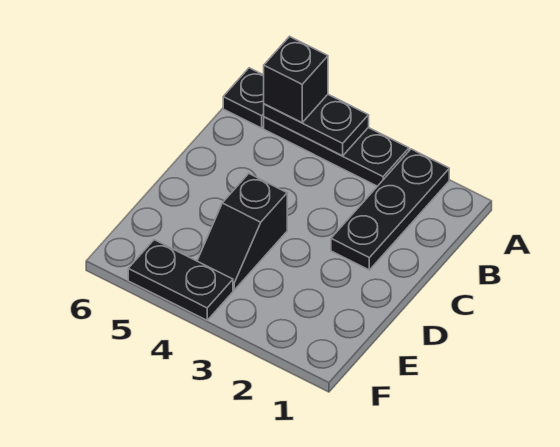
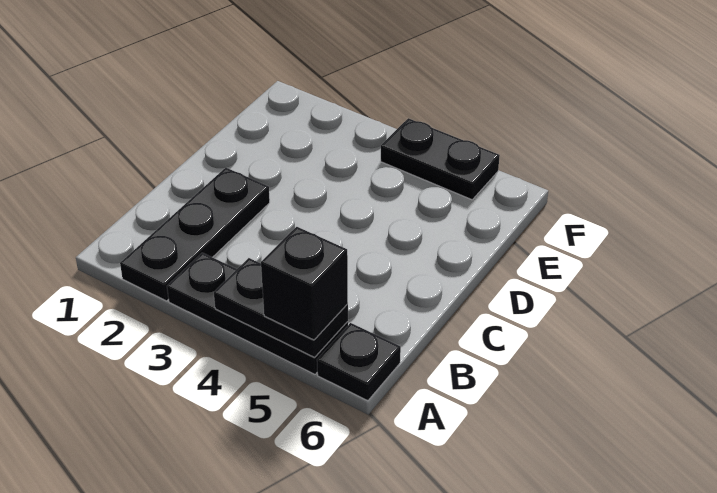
black slope D4:E4 level 1 top D -> none

